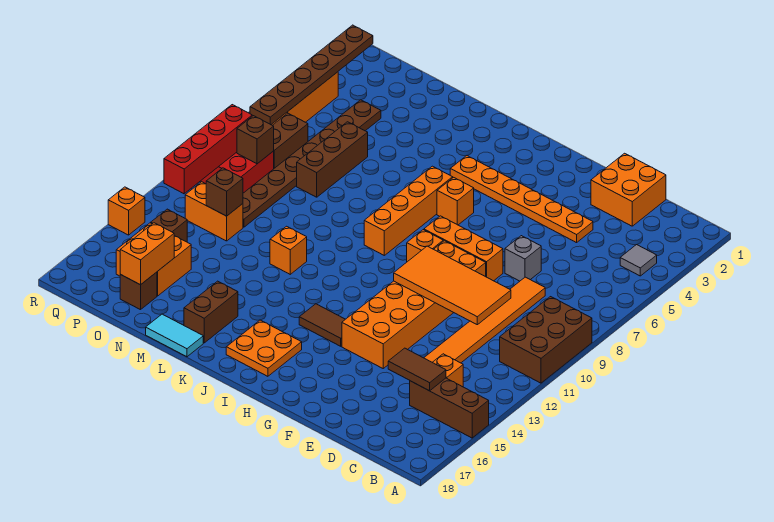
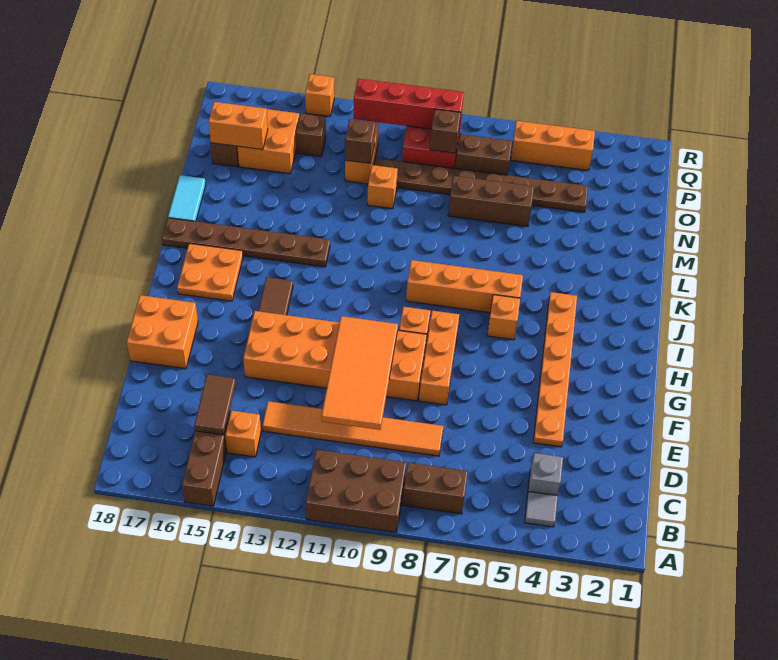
orange brick D1:E2 level 1 -> orange brick F17:G18 level 1
grey brick E7 level 1 -> grey brick C4 level 1
orange brick L12 level 1 -> orange brick N11 level 1
brown brick L16:L17 level 1 -> brown brick B7:B8 level 1
brown plate Q2:Q7 level 2 -> brown plate K13:K18 level 1

